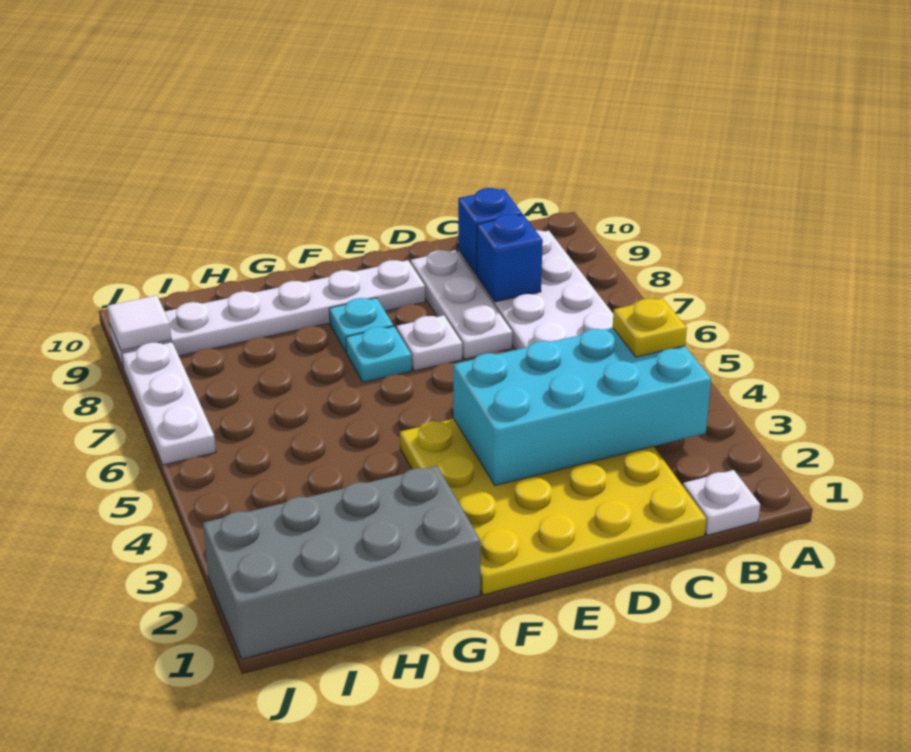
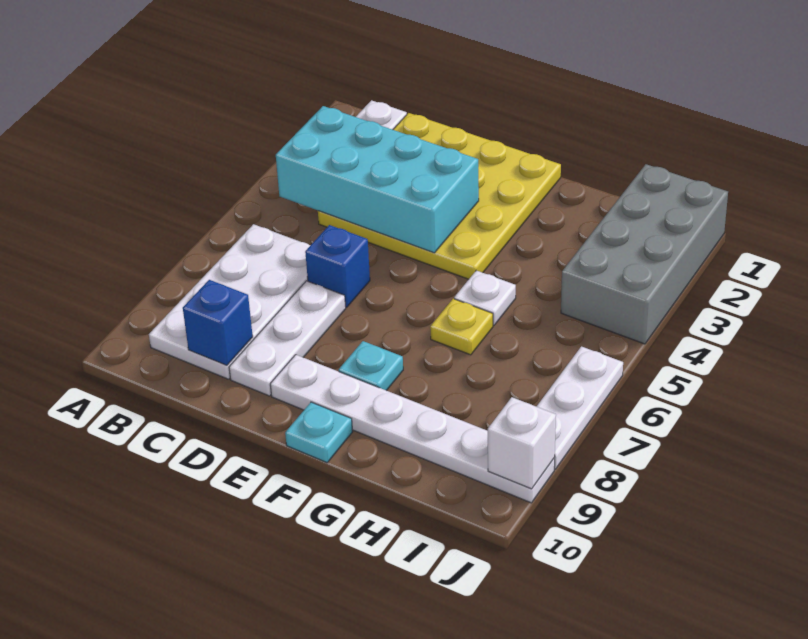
yellow plate B4 level 3 -> yellow plate G6 level 1
blue brick C8 level 2 -> blue brick D6 level 1
white plate E7 level 1 -> white plate G5 level 1
cyan plate F7 level 1 -> cyan plate F10 level 1
grey brick G1:J2 level 1 -> grey brick I1:J4 level 1
white tile J9 level 2 -> white brick J9 level 2

